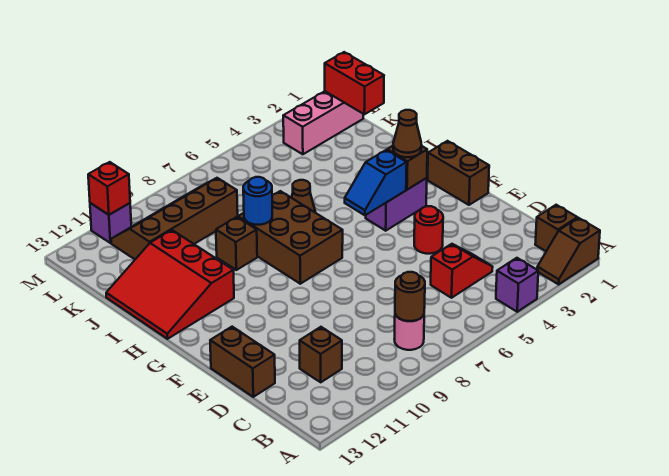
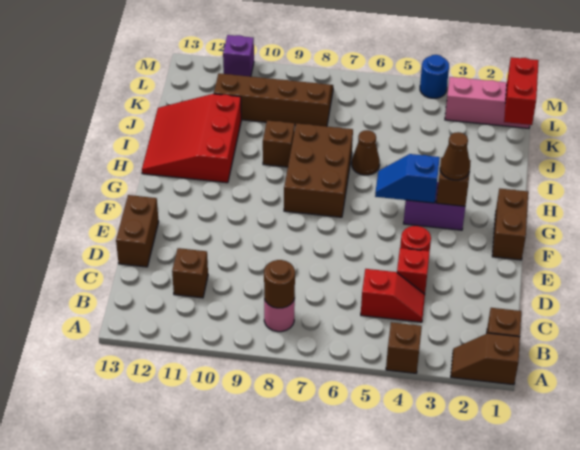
purple brick A4 level 1 -> brown brick A4 level 1
blue round brick I8 level 2 -> blue round brick M4 level 1
red brick M11 level 2 -> red brick D4 level 1

